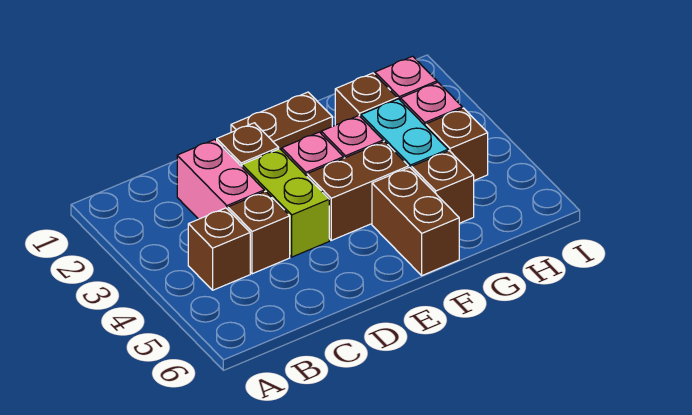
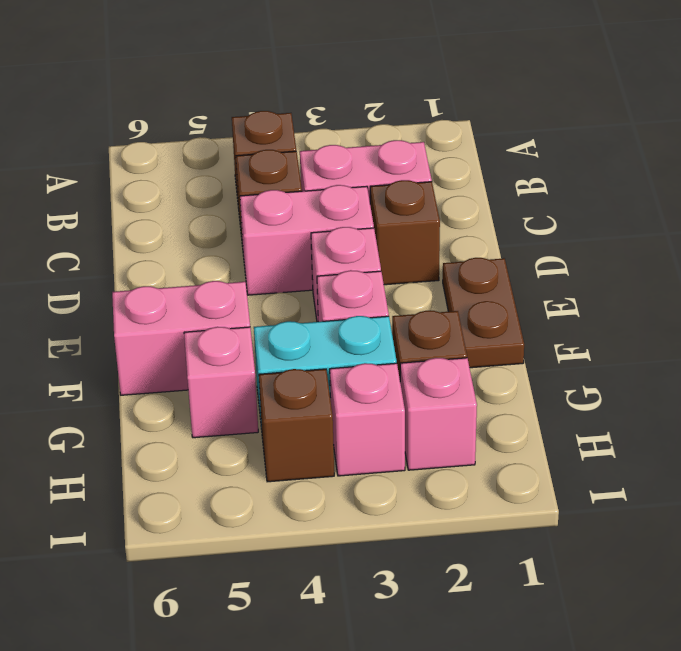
lime brick D3:D4 level 1 -> pink brick D3:D4 level 1
brown brick E4:F4 level 1 -> none
brown brick F5:F6 level 1 -> pink brick F5:F6 level 1
brown brick G5 level 1 -> pink brick G5 level 1

